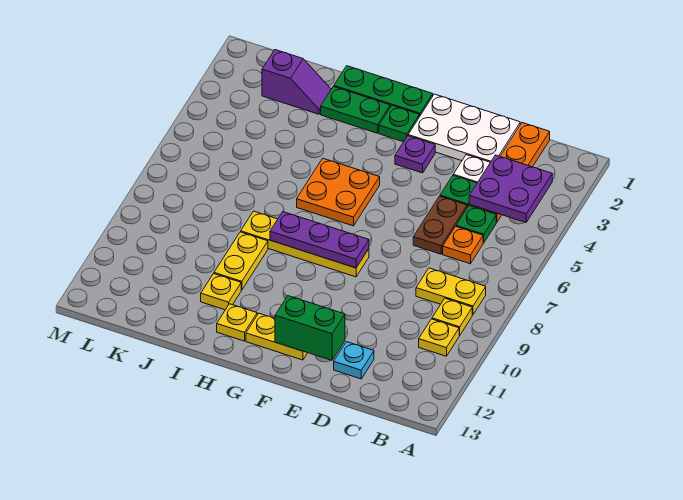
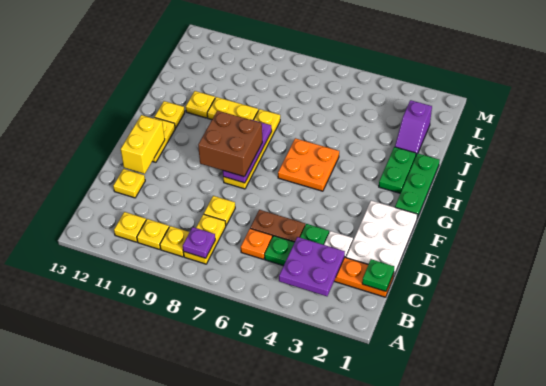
none -> yellow plate B11 level 1
none -> yellow plate D8 level 1
cyan plate D12 level 1 -> yellow plate D12 level 1
green brick E12:F12 level 2 -> yellow brick E12:F12 level 2
purple plate F3 level 1 -> purple plate B8 level 2
none -> brown brick F8:G9 level 3
green plate G2 level 1 -> green plate C1 level 2

